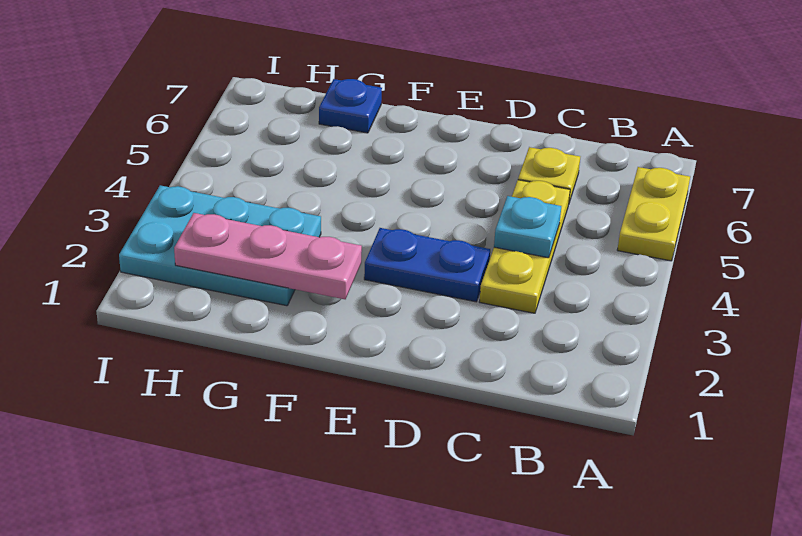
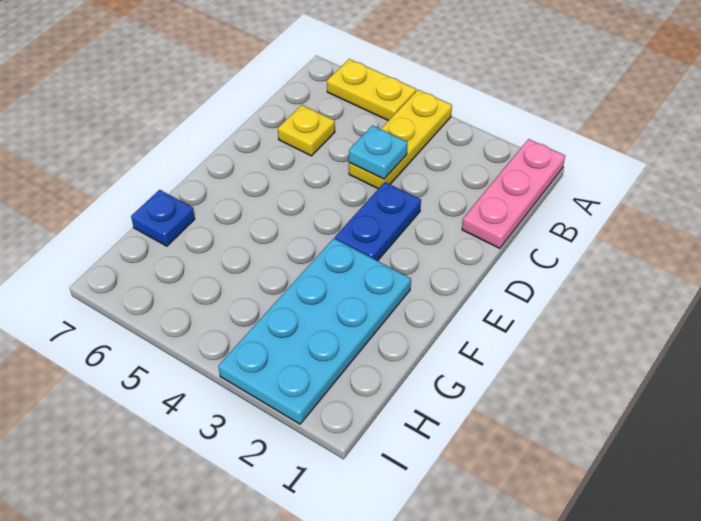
yellow plate C3:C5 level 1 -> yellow plate A4:C4 level 1
pink plate F2:H2 level 2 -> pink plate A1:C1 level 1
cyan plate G2:I3 level 1 -> cyan plate F2:I3 level 1

